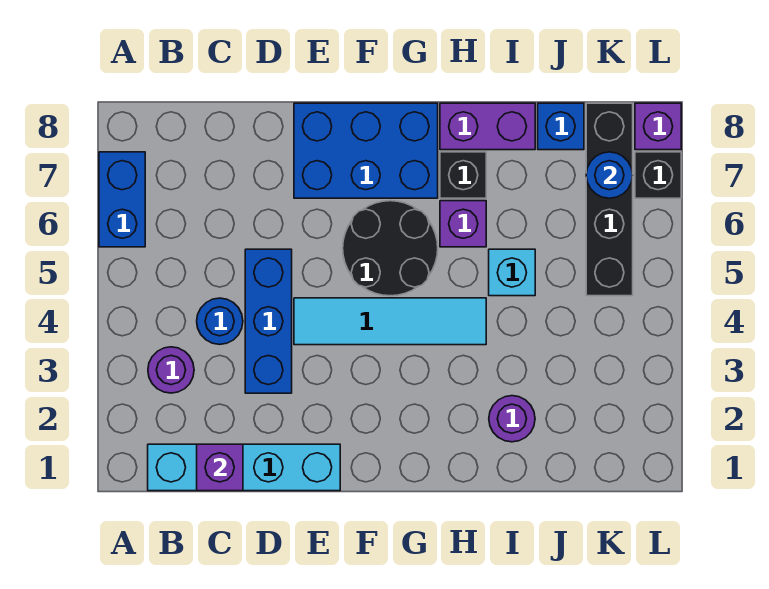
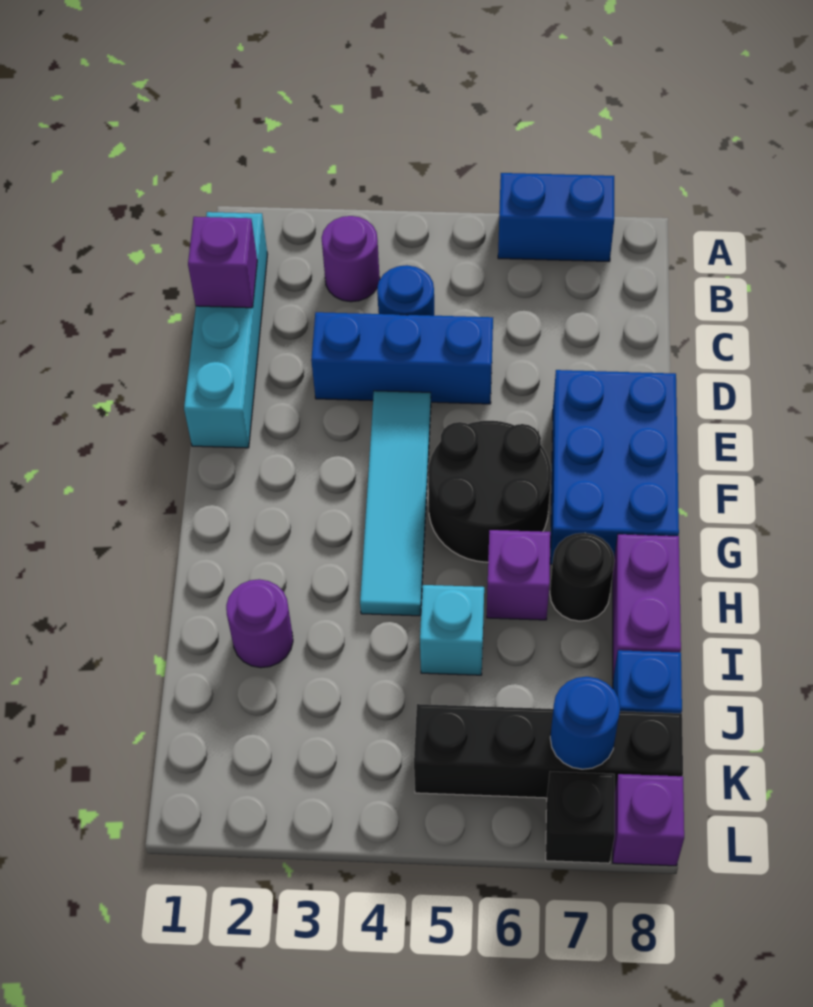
black brick H7 level 1 -> black round brick H7 level 1

